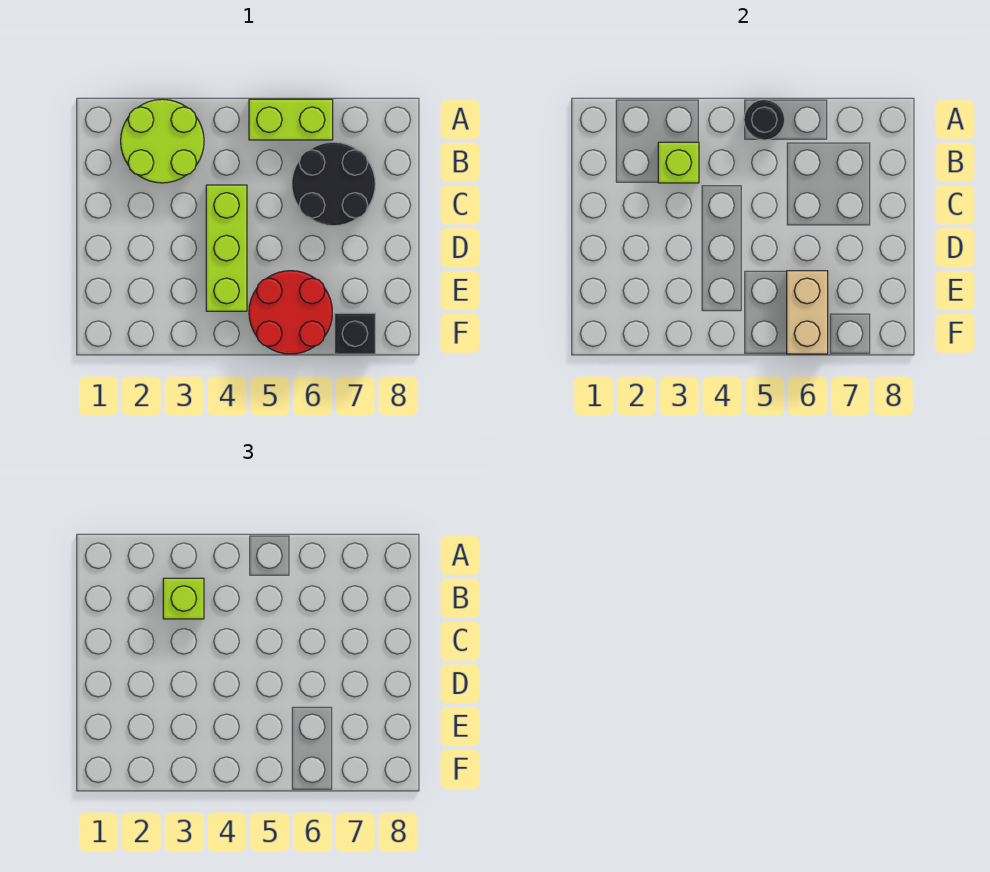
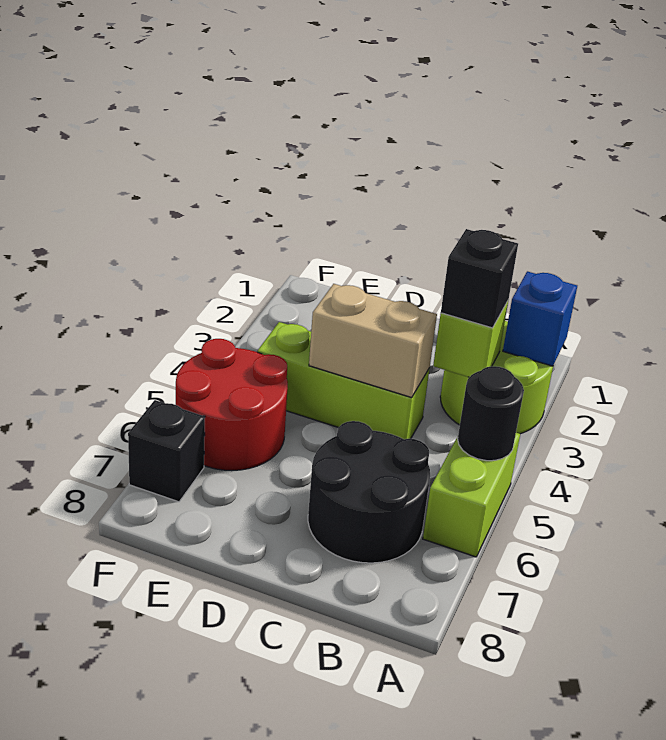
none -> blue brick A2 level 2
lime brick B3 level 3 -> black brick B3 level 3
tan brick E6:F6 level 2 -> tan brick C4:D4 level 2

